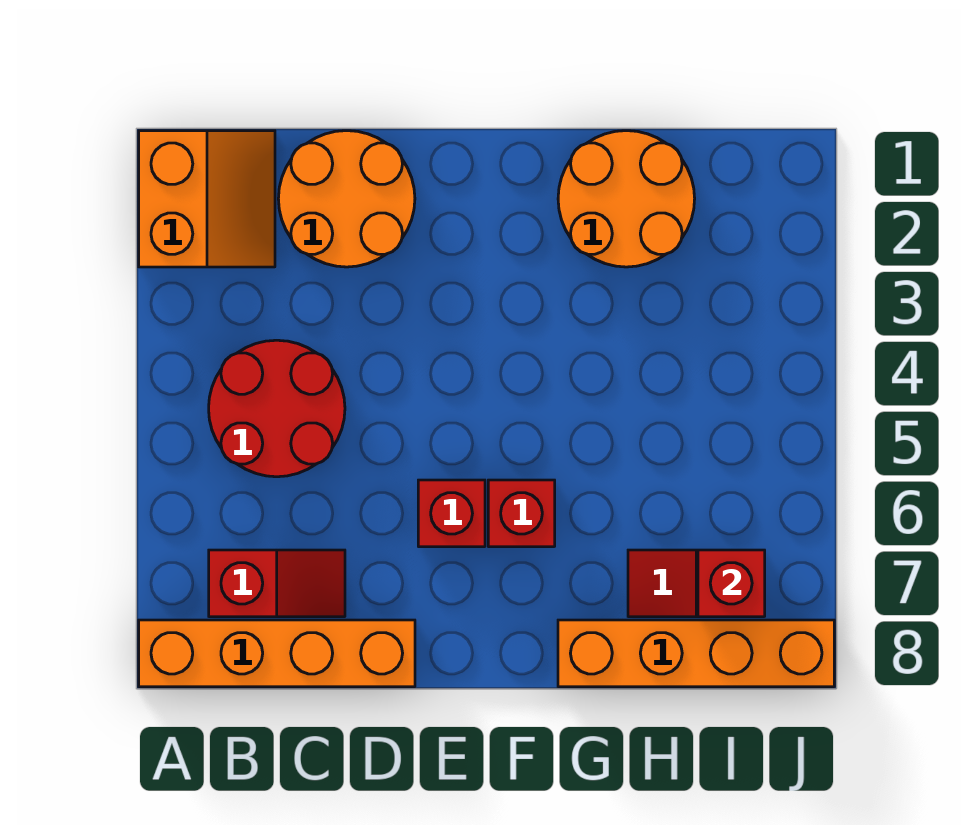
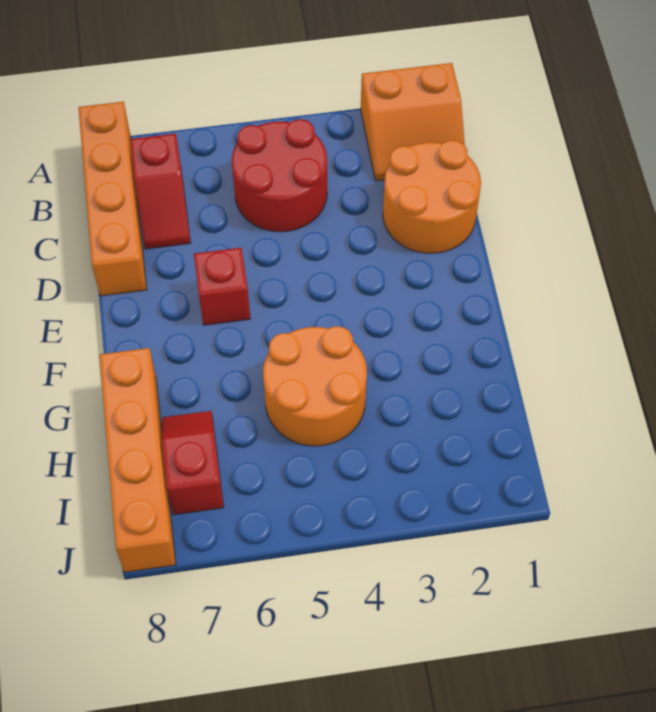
red brick F6 level 1 -> none
orange round brick G1:H2 level 1 -> orange round brick G4:H5 level 1
red brick I7 level 2 -> none

